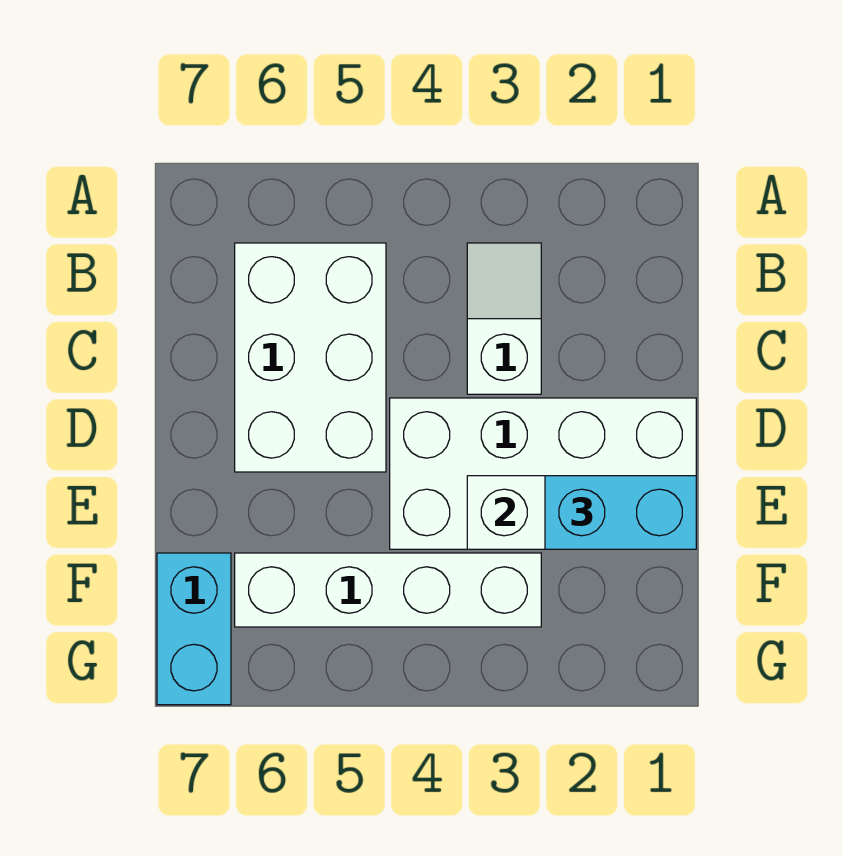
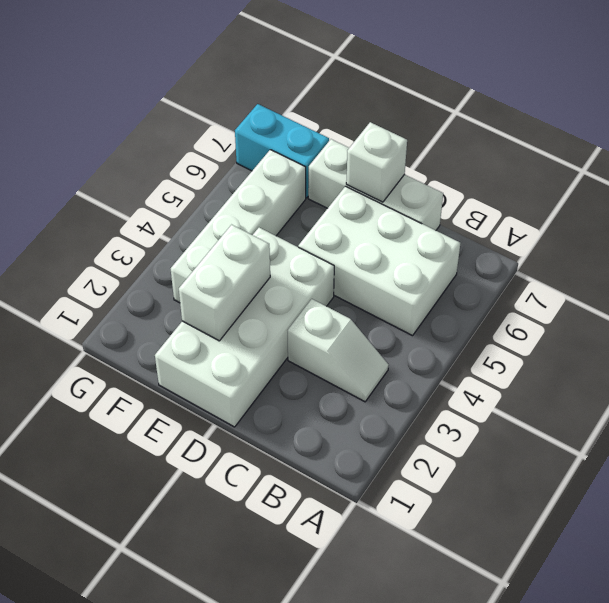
none -> white brick C7:E7 level 1
none -> white brick D7 level 2
cyan brick E1:E2 level 3 -> none

